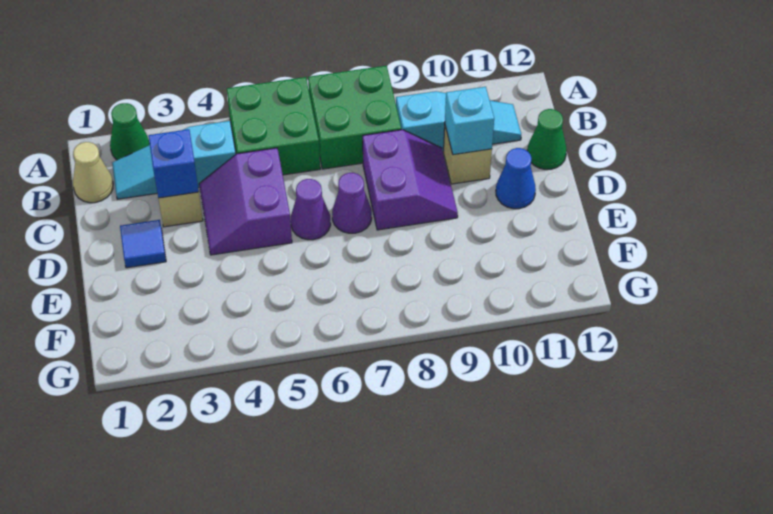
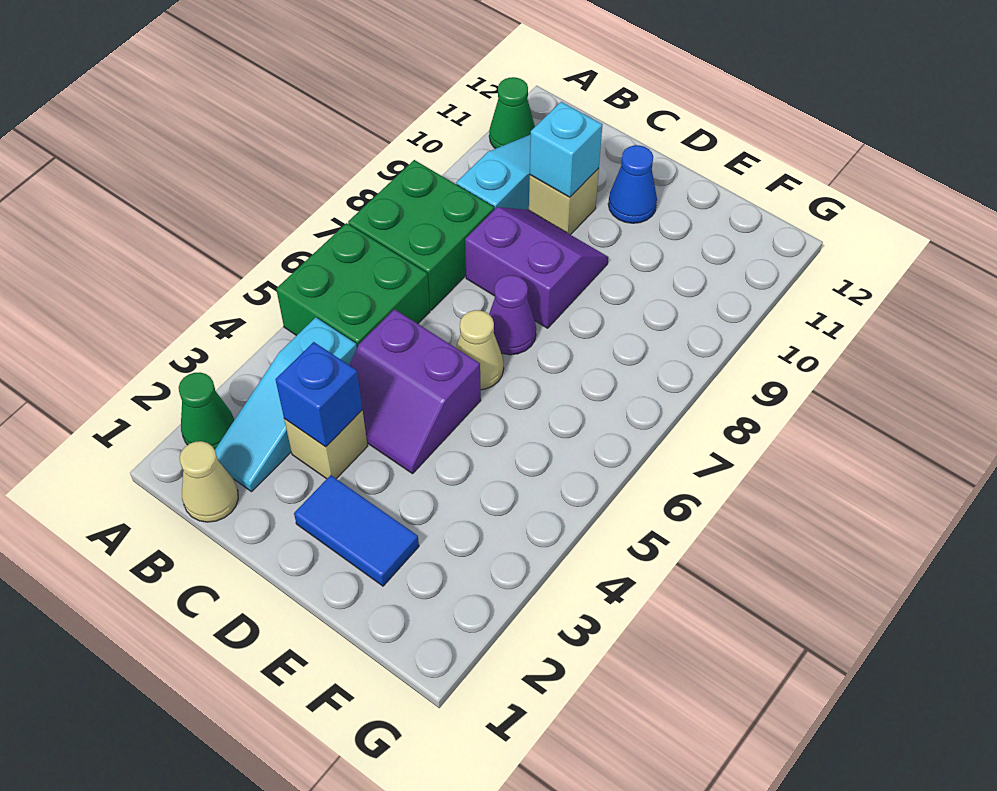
green cone C12 level 1 -> green cone A11 level 1
blue tile D2 level 1 -> blue tile D2:E2 level 1
purple cone D6 level 1 -> tan cone D6 level 1

